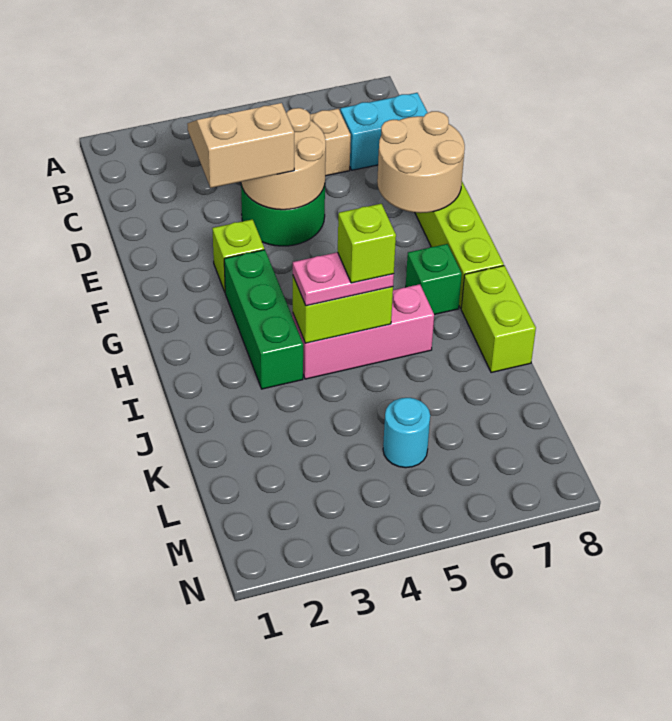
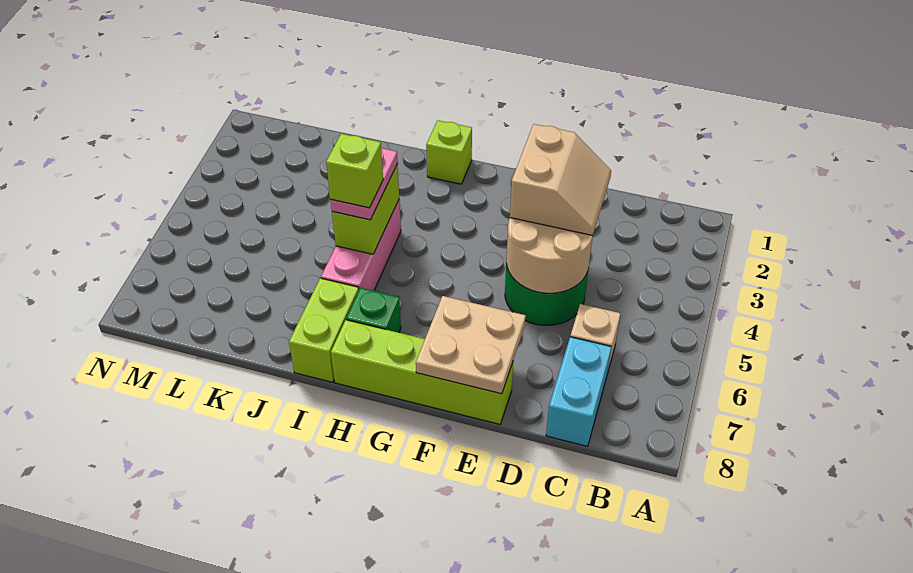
tan round brick E7:F8 level 2 -> tan plate E7:F8 level 2
lime brick F3 level 1 -> lime brick H1 level 1
green brick G3:I3 level 1 -> none
lime brick I8:J8 level 1 -> lime brick I7:I8 level 1
cyan round brick L5 level 1 -> none

